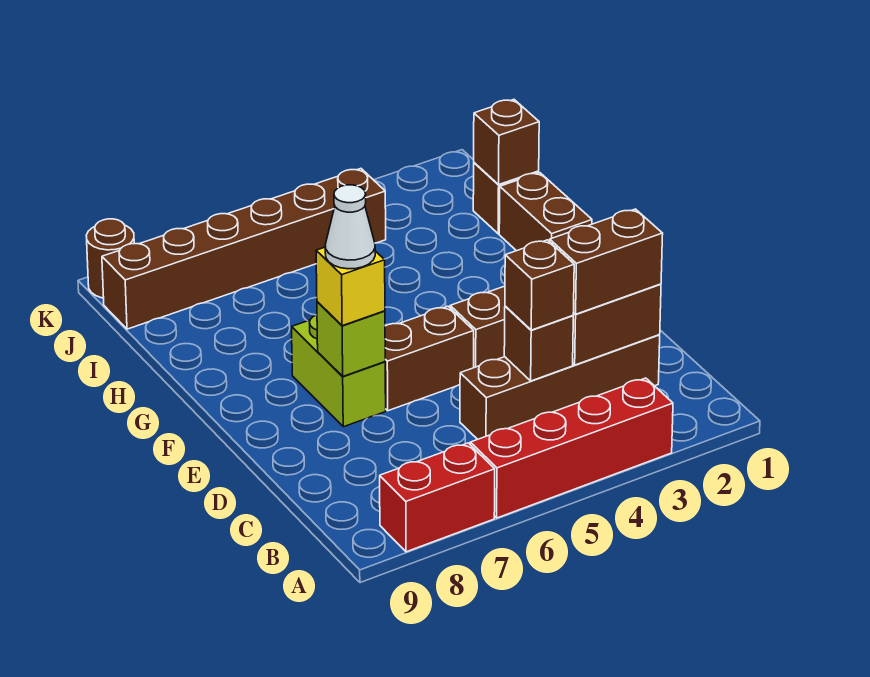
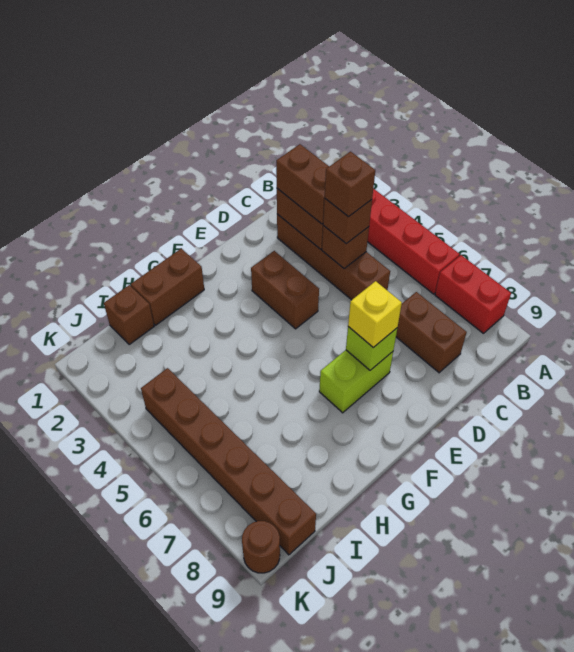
brown brick E5:E6 level 1 -> brown brick C7:C8 level 1
white cone E7 level 4 -> none
brown brick I1 level 2 -> brown brick C4 level 4

